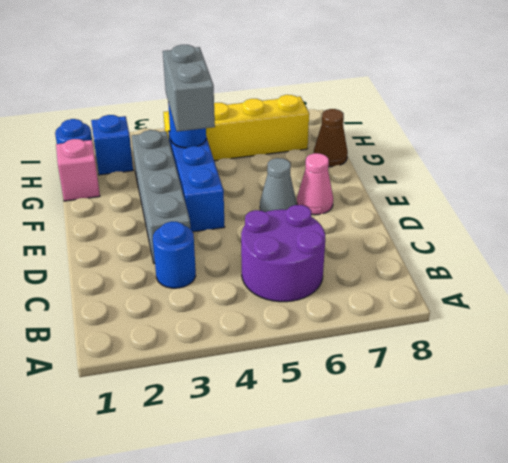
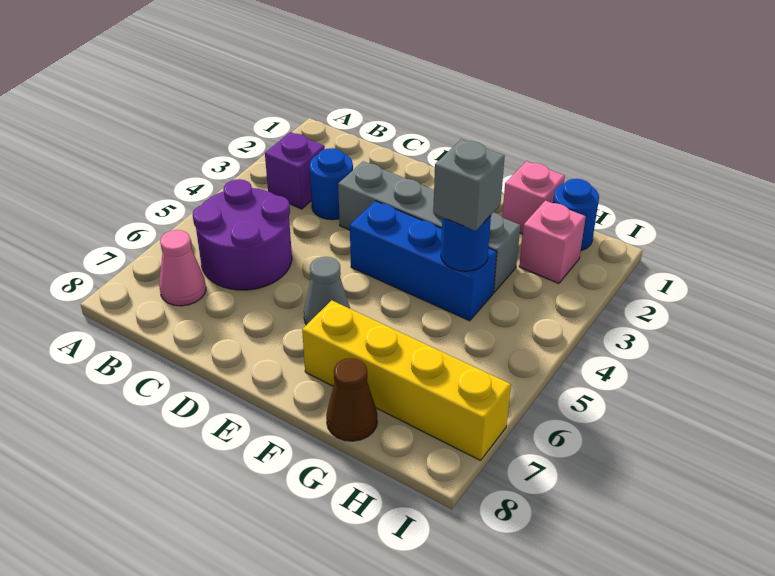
none -> purple brick B3 level 1
pink cone E7 level 1 -> pink cone B7 level 1
grey brick F4:G4 level 3 -> grey brick G4 level 3
blue brick H2 level 1 -> pink brick H2 level 1
yellow brick H4:H7 level 1 -> yellow brick F7:I7 level 1

